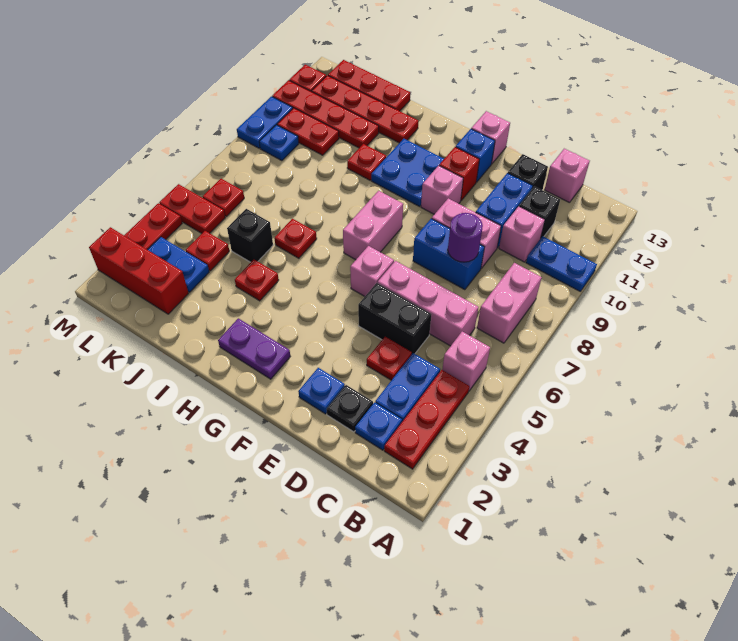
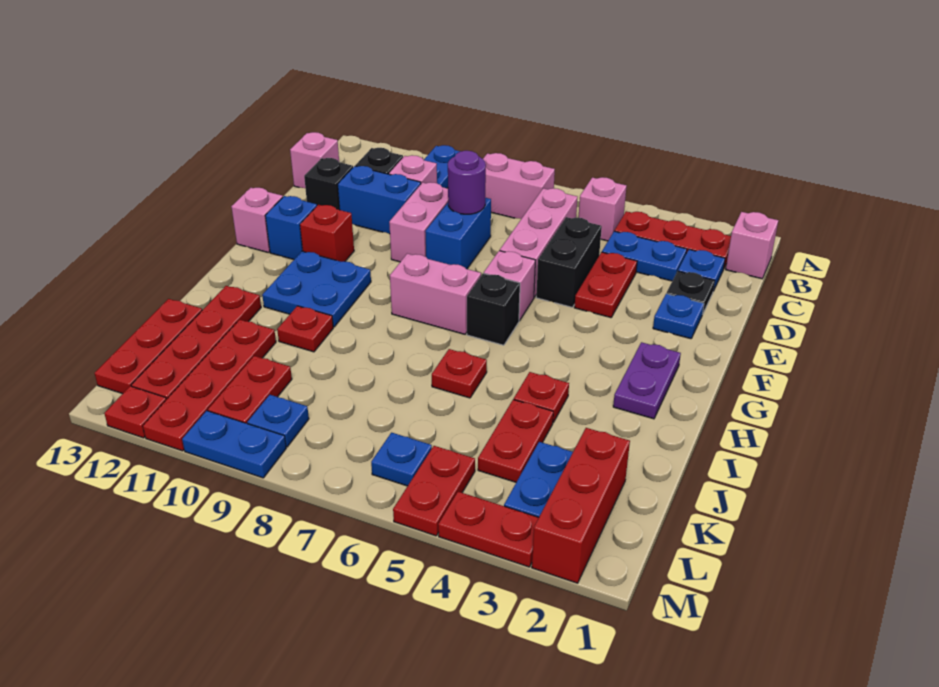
red plate D4 level 1 -> red plate D4:E4 level 1
pink brick F10 level 1 -> pink brick B1 level 1
black brick J5 level 1 -> black brick G6 level 1
red plate K4 level 1 -> red plate J4:K4 level 1
red plate L6 level 1 -> blue plate L6 level 1

